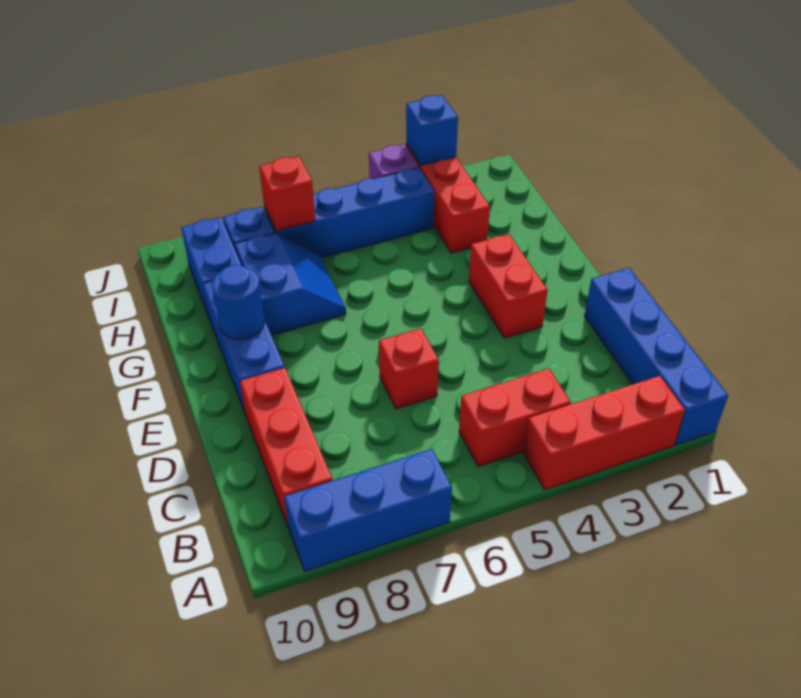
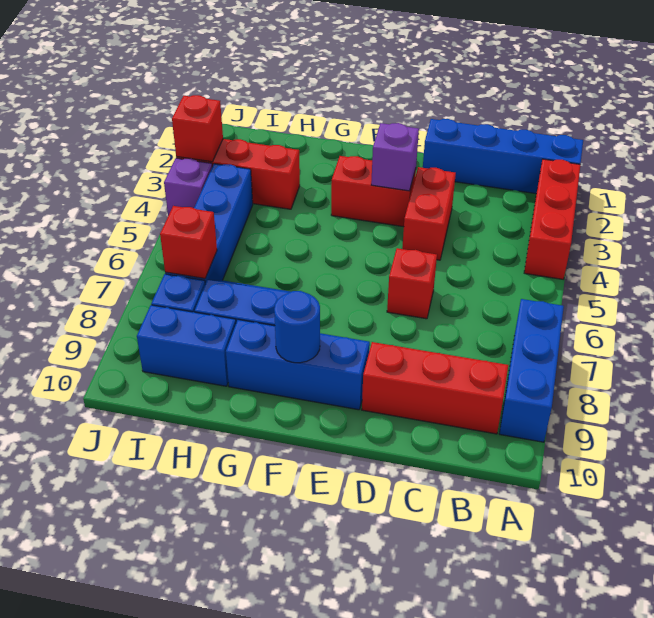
red brick B4:B5 level 1 -> red brick D3:D4 level 1
none -> purple brick E3 level 2
blue brick J3 level 2 -> red brick J3 level 2

